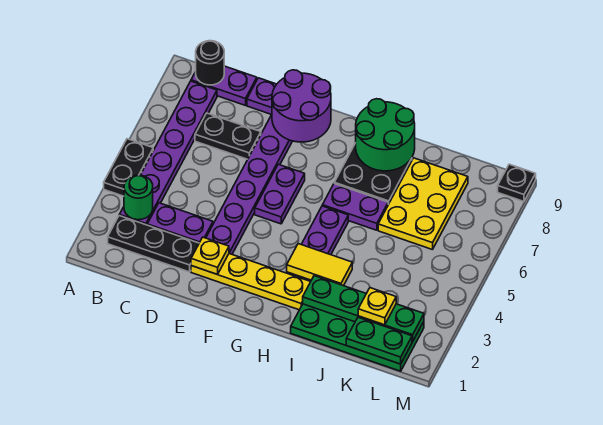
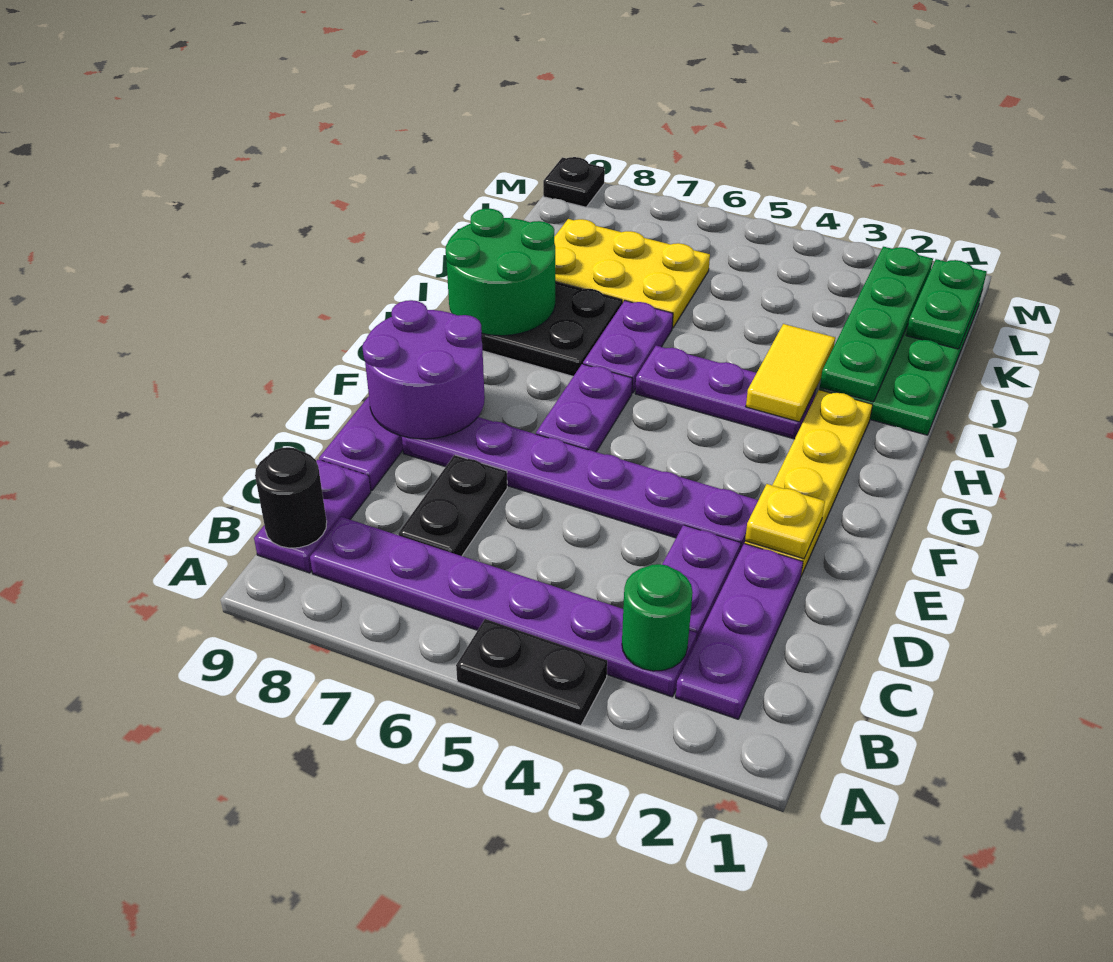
black plate B2:D2 level 1 -> purple plate B2:D2 level 1
purple plate F5:F6 level 1 -> purple plate F6:G6 level 1
yellow plate K2 level 3 -> none

